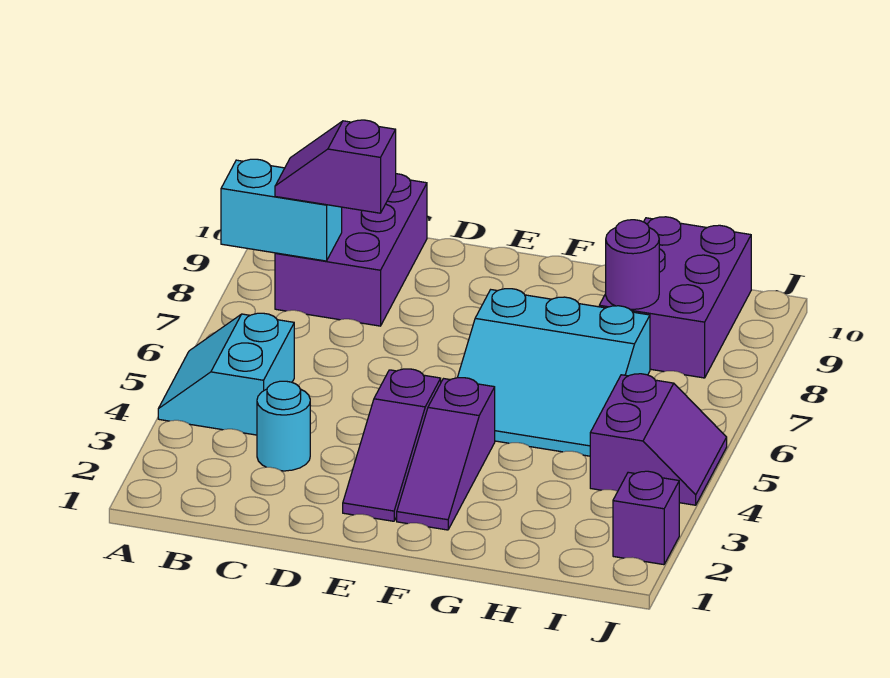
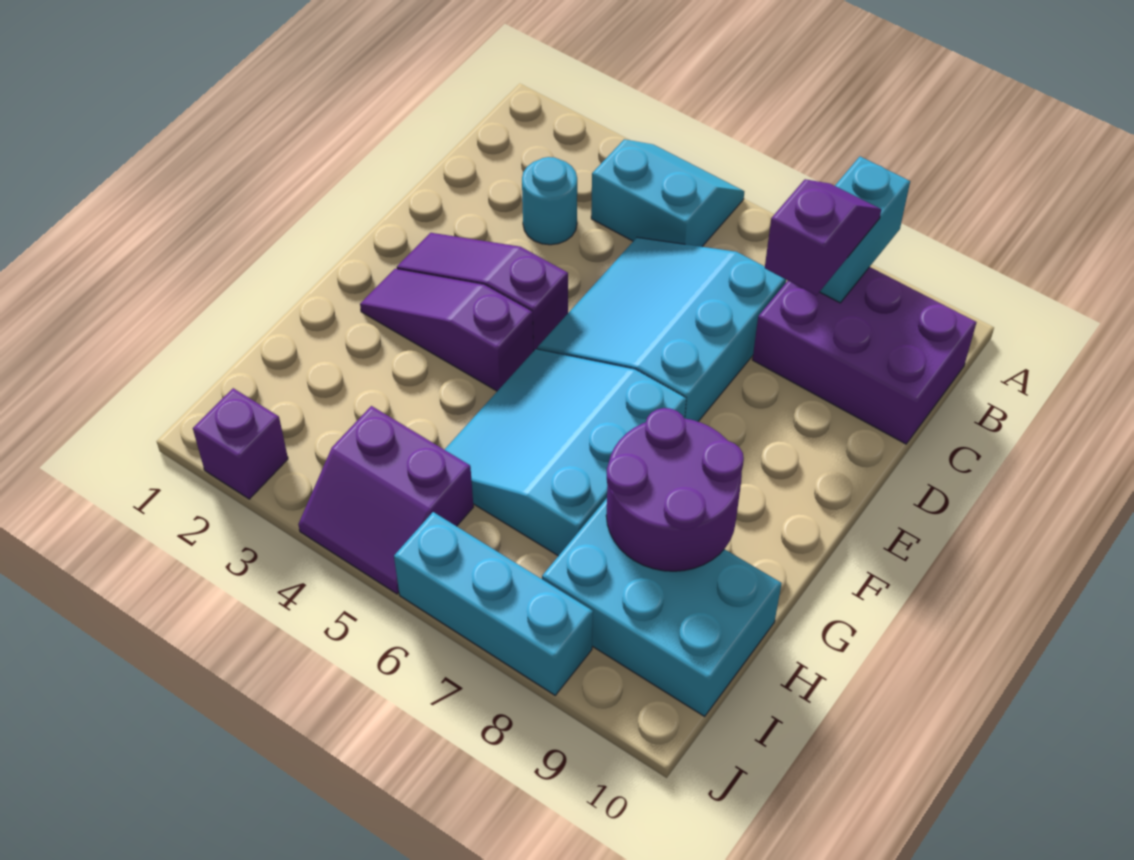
none -> cyan slope C5:E7 level 1 top 7
purple brick H8:I10 level 1 -> cyan brick H8:I10 level 1
purple round brick H8 level 2 -> purple round brick G8:H9 level 2
none -> cyan brick J6:J8 level 1

